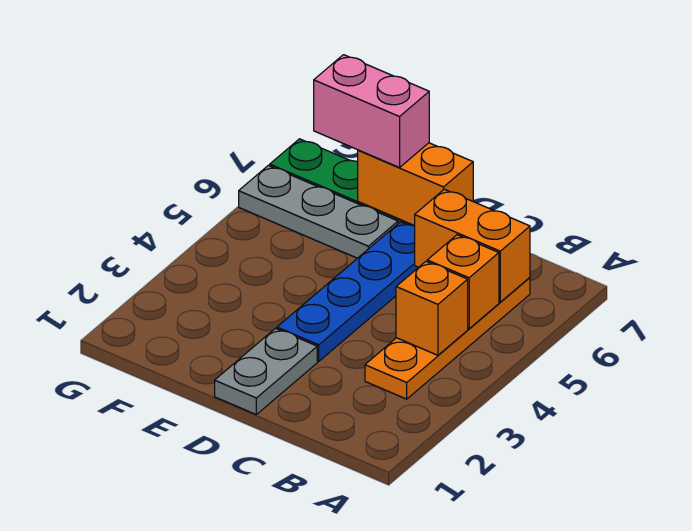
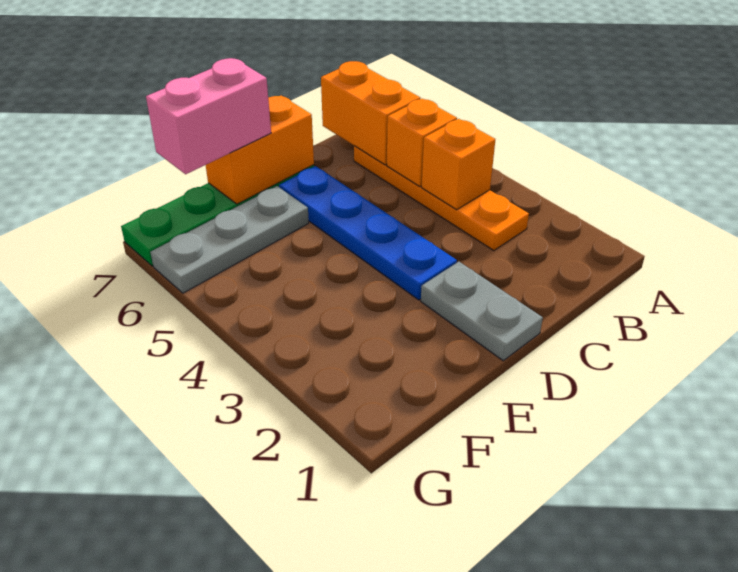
orange brick B6:C6 level 2 -> orange brick B6:B7 level 2

